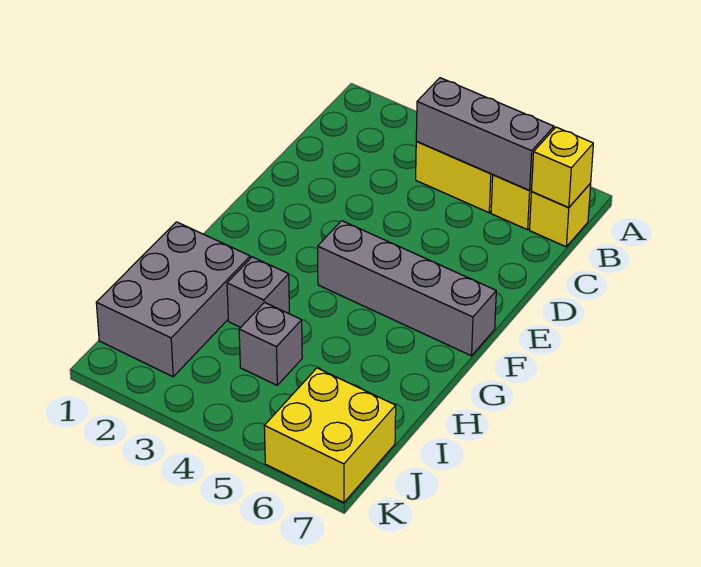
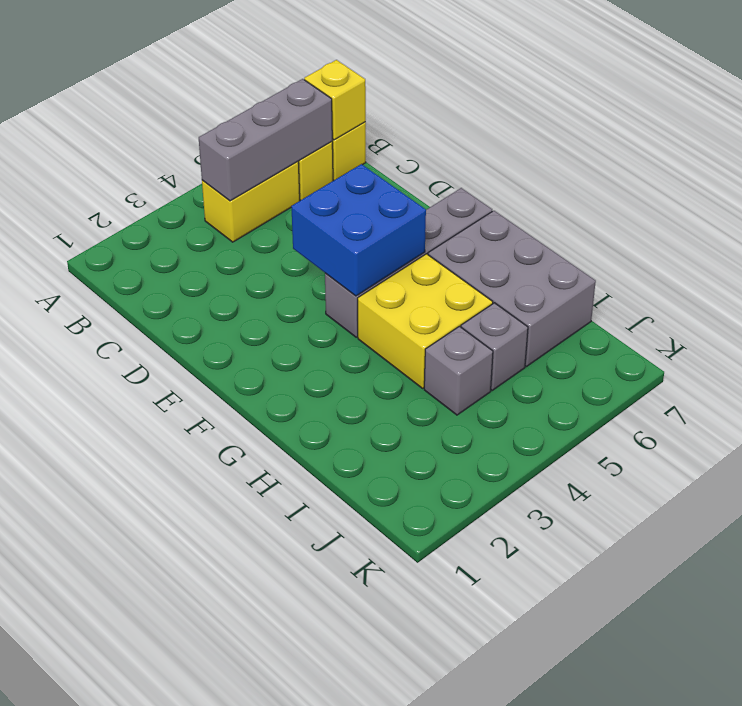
none -> blue brick E4:F5 level 2
grey brick H1:J2 level 1 -> grey brick G6:I7 level 1
grey brick H3 level 1 -> grey brick I5 level 1
yellow brick J6:K7 level 1 -> yellow brick G4:H5 level 1

